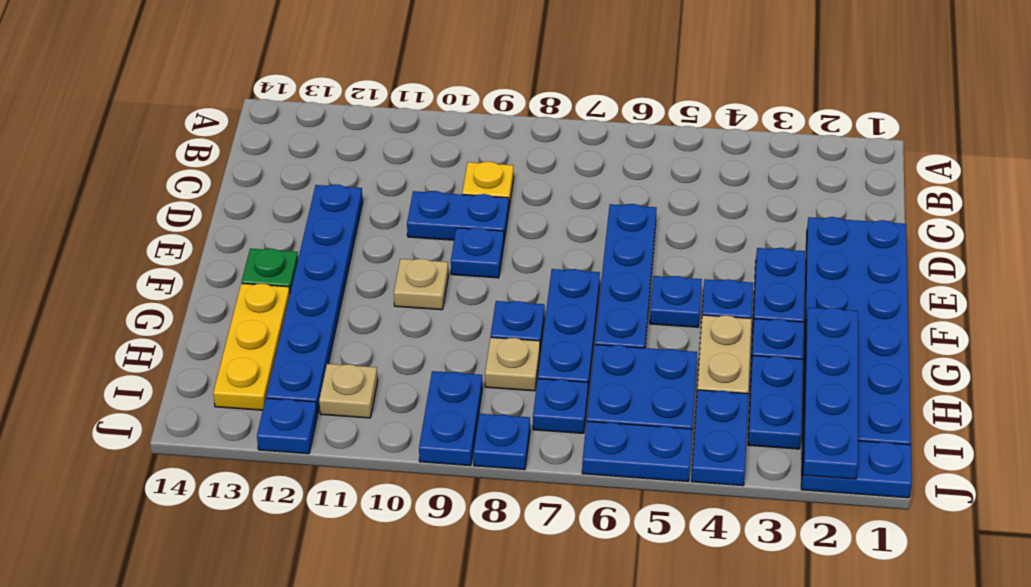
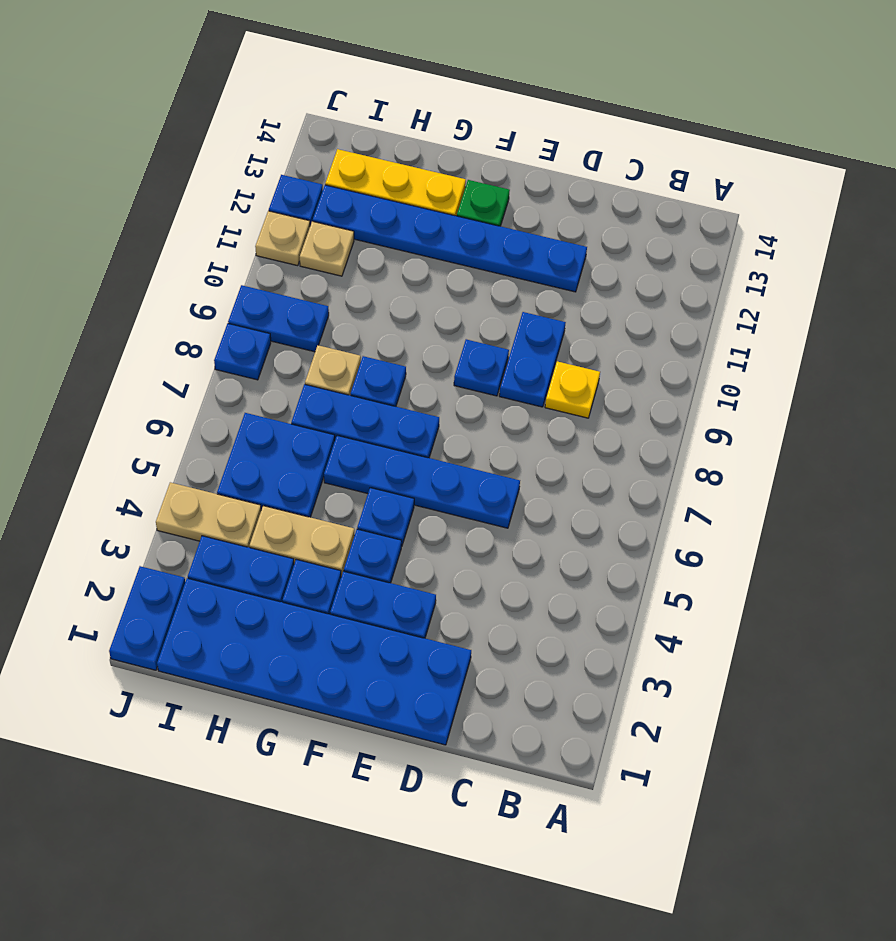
tan plate F10 level 1 -> tan plate J11 level 1
blue plate G2:J2 level 2 -> none
blue plate I4:J4 level 1 -> tan plate I4:J4 level 1
blue plate I7 level 1 -> none
blue plate J5:J6 level 1 -> none

